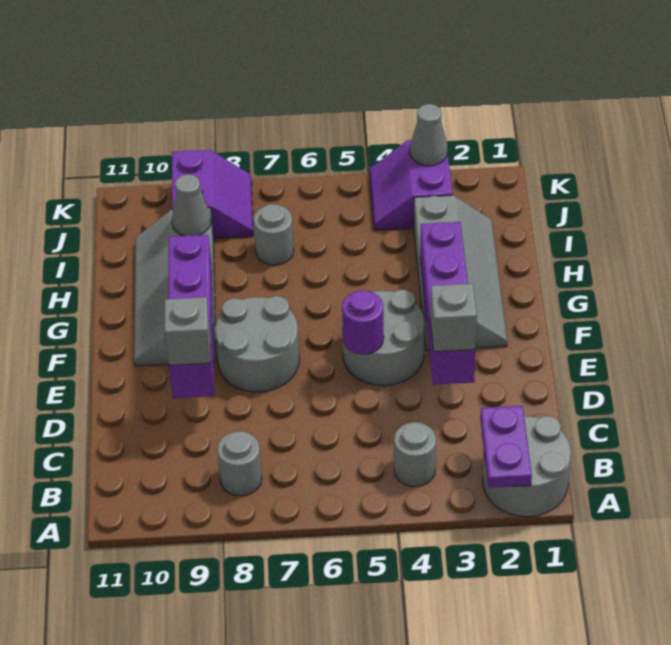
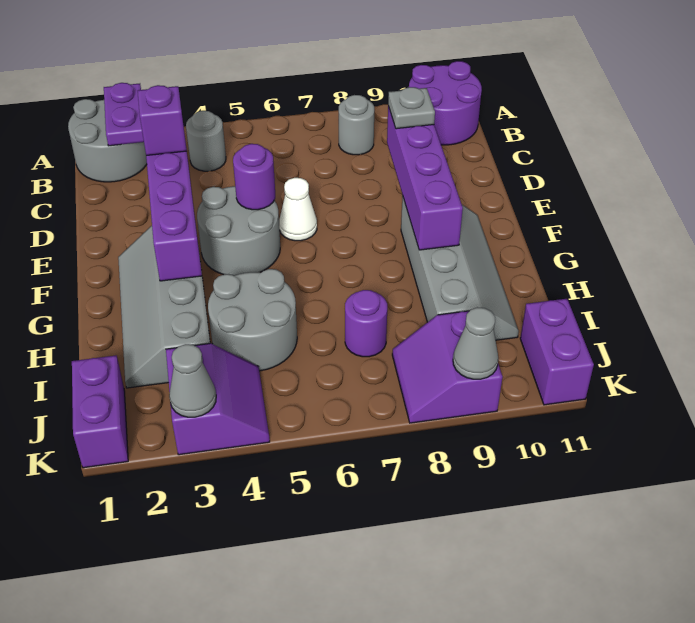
none -> purple round brick A10:B11 level 1
grey brick D3 level 3 -> purple brick D3 level 3
grey brick D9 level 3 -> grey plate D9 level 3
none -> white cone E6 level 1
grey round brick E7:F8 level 1 -> grey round brick H4:I5 level 1
grey round brick I7 level 1 -> purple round brick I7 level 1
grey cone I9 level 2 -> grey cone K9 level 2
none -> purple brick J1:K1 level 1
none -> purple brick J11:K11 level 1

